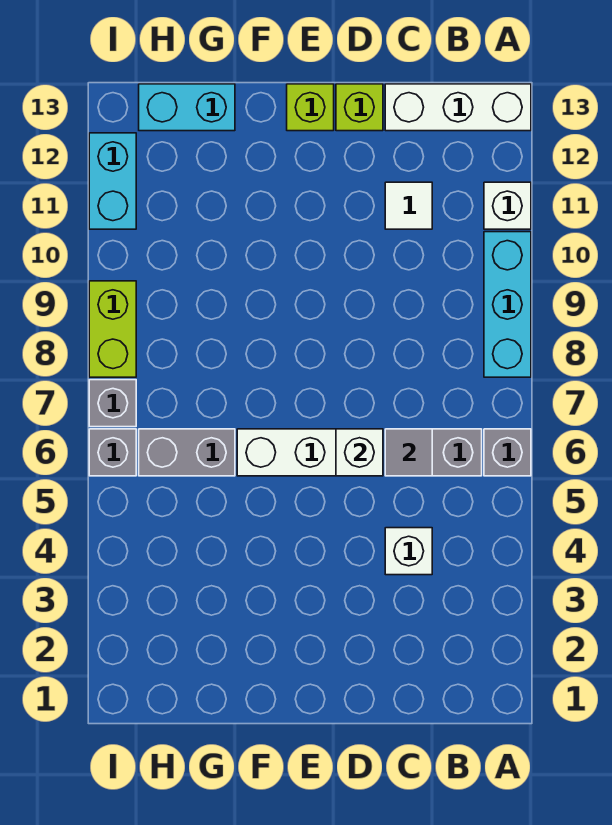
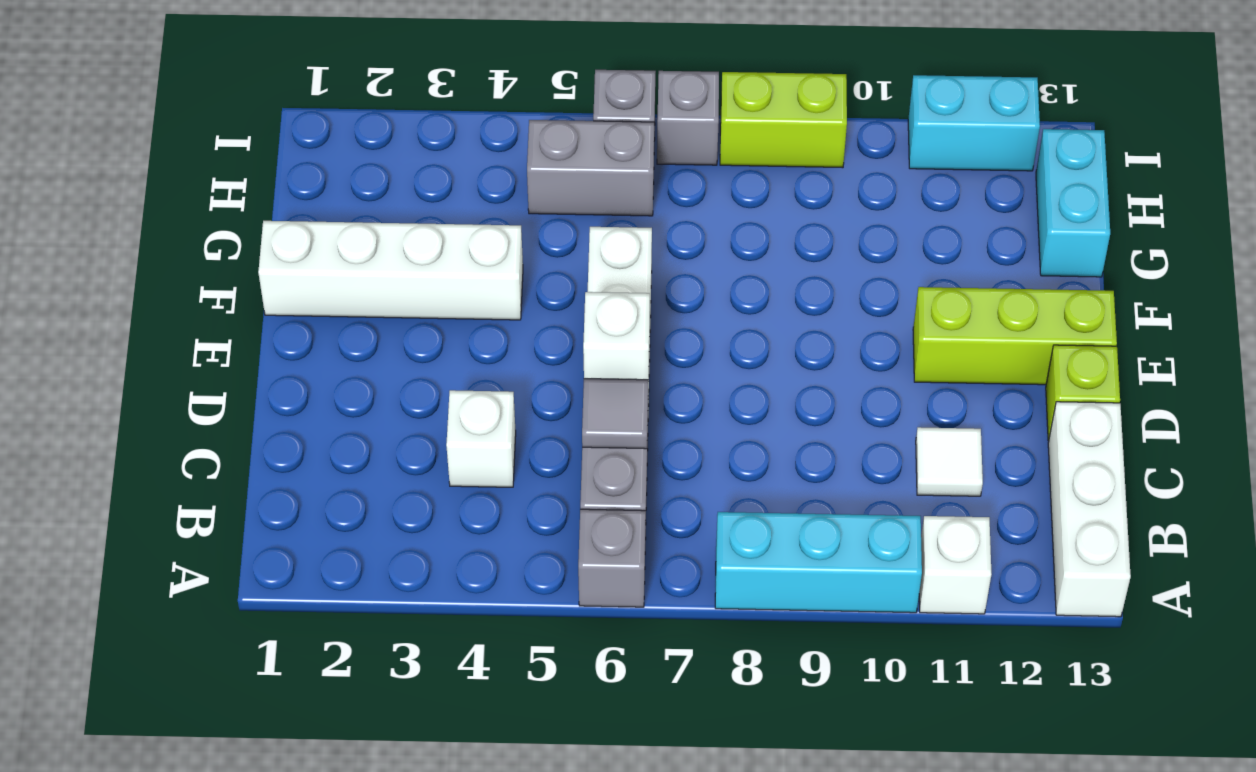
lime brick E13 level 1 -> lime brick E11:E13 level 1
none -> white brick F1:F4 level 1
grey brick G6:H6 level 1 -> grey brick H5:H6 level 1

